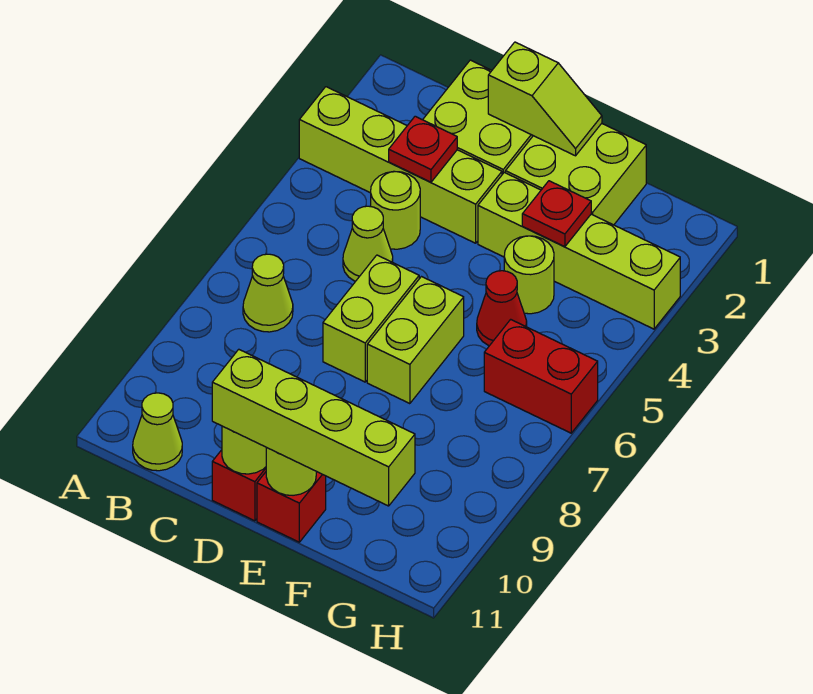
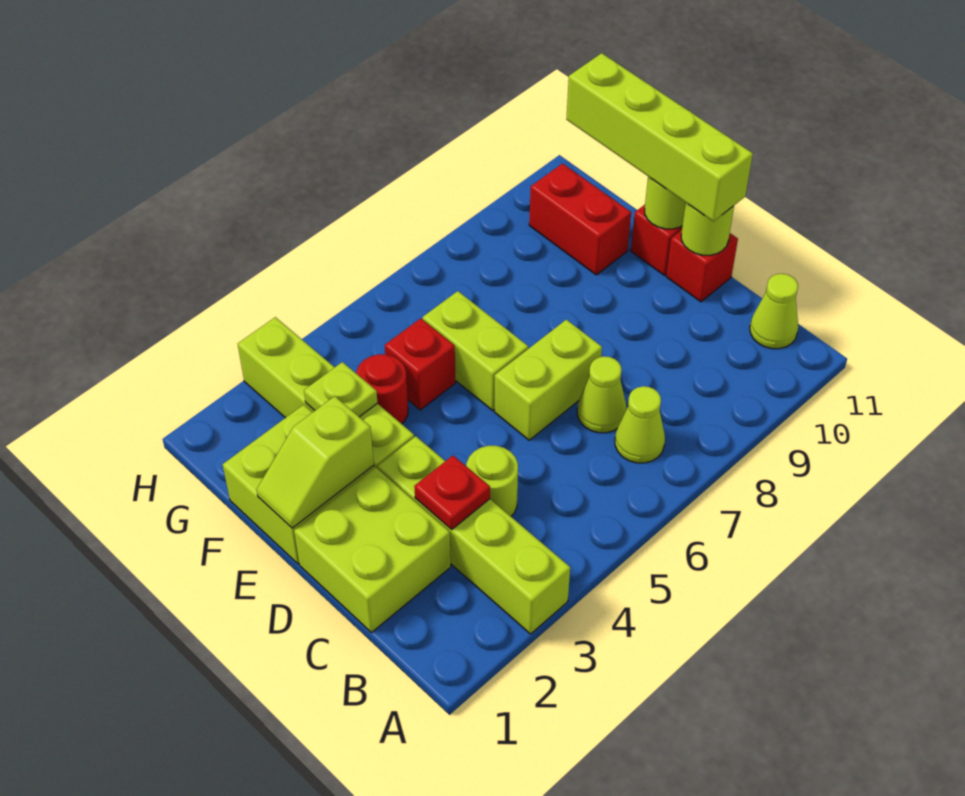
lime cone C5 level 1 -> lime cone C7 level 1
lime slope D1:E1 level 2 top D -> lime slope E1:E2 level 2 top 2
lime brick E6:E7 level 1 -> lime brick E6:F6 level 1
red plate F3 level 2 -> lime plate F3 level 2
lime round brick F4 level 1 -> red round brick F4 level 1
red cone F5 level 1 -> red brick F5 level 1
red brick G6:H6 level 1 -> red brick F10:G10 level 1

